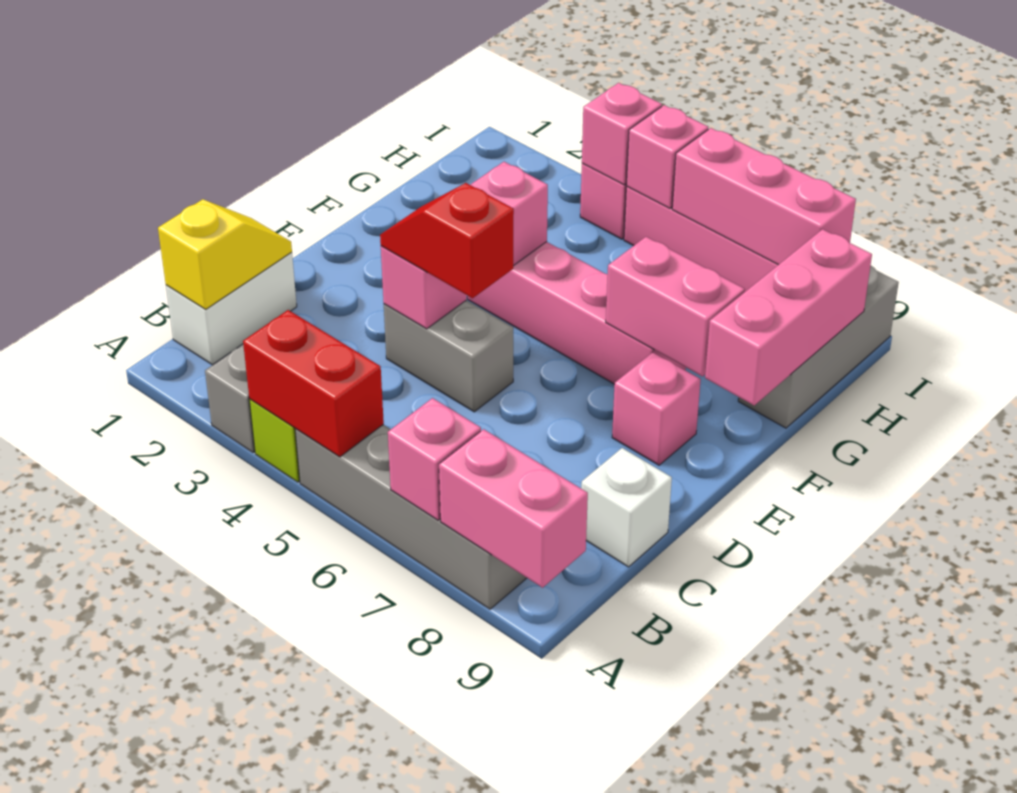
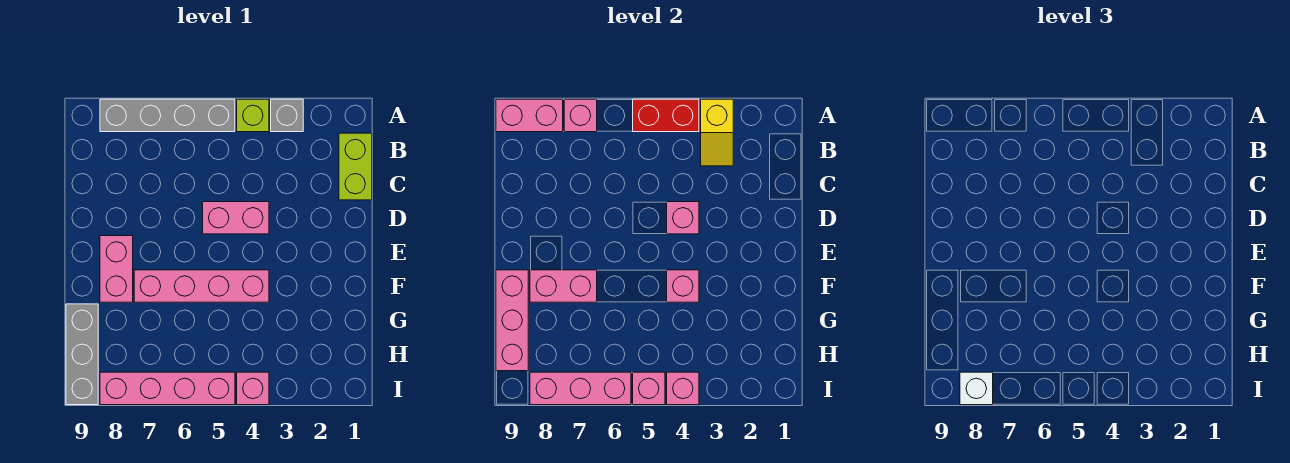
white brick B1:C1 level 1 -> lime brick B1:C1 level 1
yellow slope B1:C1 level 2 top B -> yellow slope A3:B3 level 2 top A
white brick C9 level 1 -> white brick I8 level 3
grey brick D4:D5 level 1 -> pink brick D4:D5 level 1
red slope D4:D5 level 3 top 5 -> none
pink brick E8 level 1 -> pink brick E8:F8 level 1

